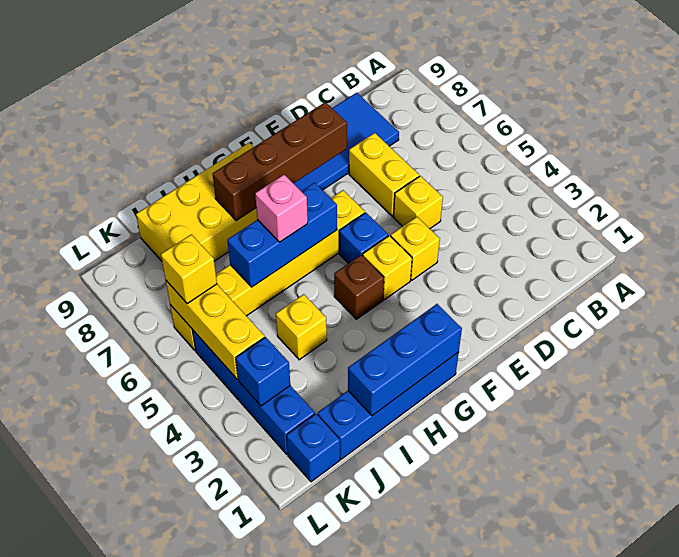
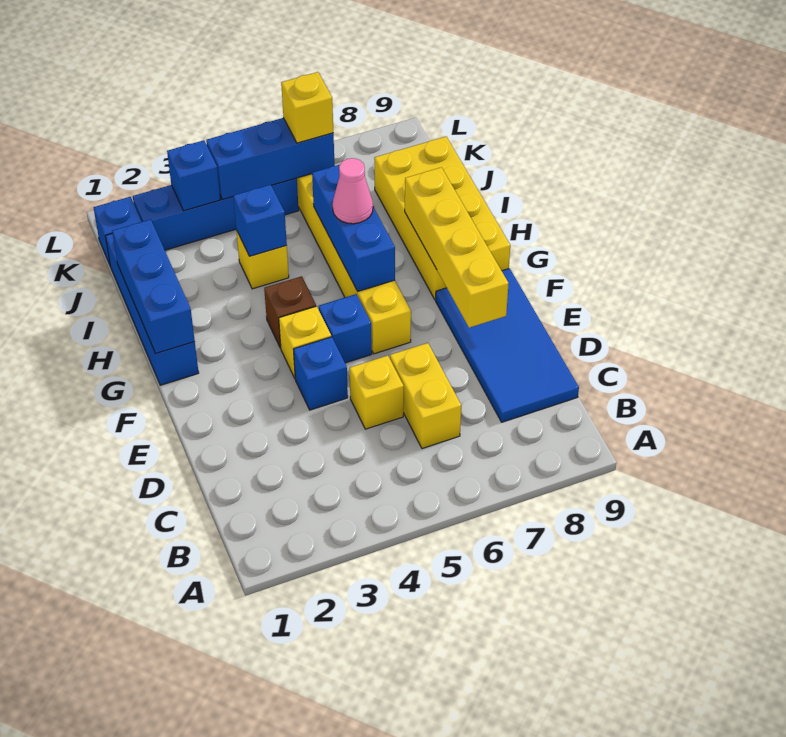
yellow brick D6:D7 level 1 -> yellow brick C6:D6 level 1
yellow brick E4 level 1 -> blue brick E4 level 1
brown brick E8:H8 level 2 -> yellow brick E8:H8 level 2
pink brick H6 level 3 -> pink cone H6 level 3
none -> blue brick I4 level 2
yellow brick K4:K6 level 2 -> blue brick K4:K6 level 2

